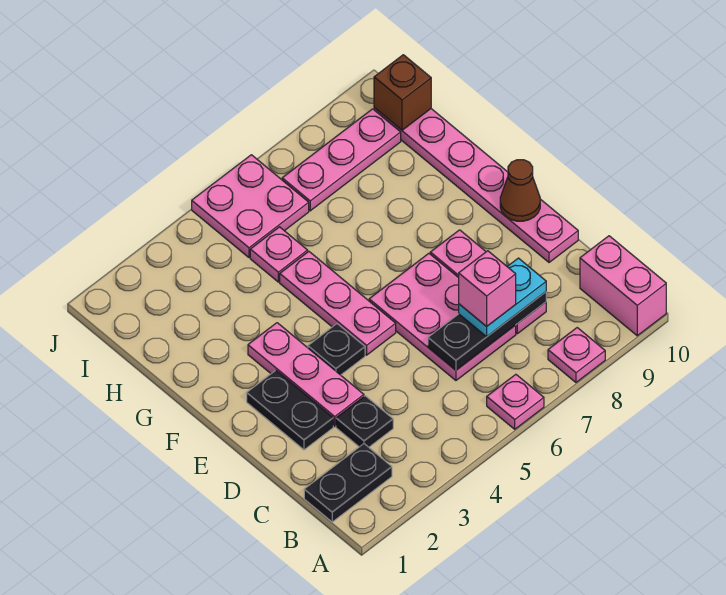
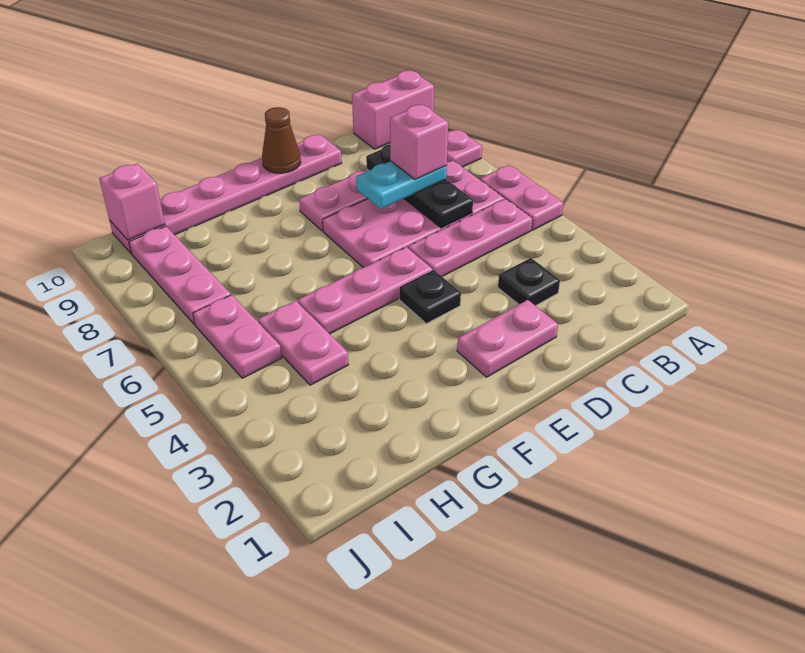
pink plate A6 level 1 -> pink plate A5:A6 level 1
black plate B1:B2 level 1 -> none
pink plate C6:E7 level 1 -> pink plate B6:E7 level 1
cyan plate C7:C8 level 3 -> cyan plate C7:D7 level 3
black plate D2:E2 level 1 -> pink plate D2:E2 level 1
pink plate D3:F3 level 1 -> pink plate B5:D5 level 1
pink plate H5 level 1 -> pink plate H4:H5 level 1
pink plate I5:J6 level 1 -> pink plate I5:I6 level 1
brown brick I10 level 2 -> pink brick I10 level 2

